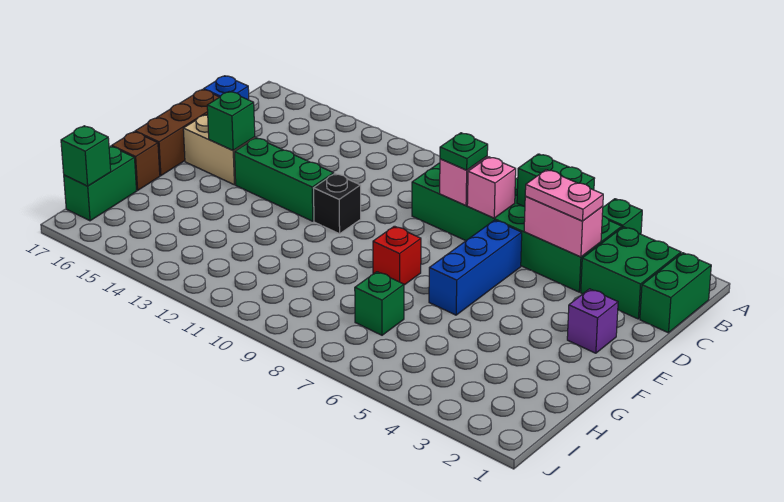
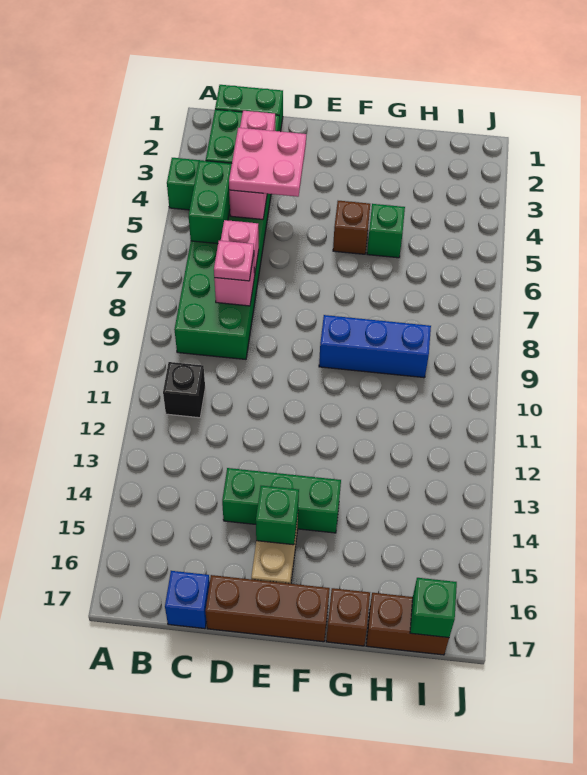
pink brick C4:C5 level 2 -> pink brick C3:C5 level 2
pink plate C4:C5 level 3 -> pink plate C4:D5 level 3
green plate C8 level 3 -> pink plate C8 level 3
blue brick D6:F6 level 1 -> blue brick F9:H9 level 1
purple brick E2 level 1 -> none
black brick E11 level 1 -> black brick B11 level 1
green brick E12:E14 level 1 -> green brick D14:F14 level 1
none -> brown brick F5 level 1
red brick F8 level 1 -> none
green brick H7 level 1 -> green brick G5 level 1
green brick H17:I17 level 1 -> brown brick H17:I17 level 1

